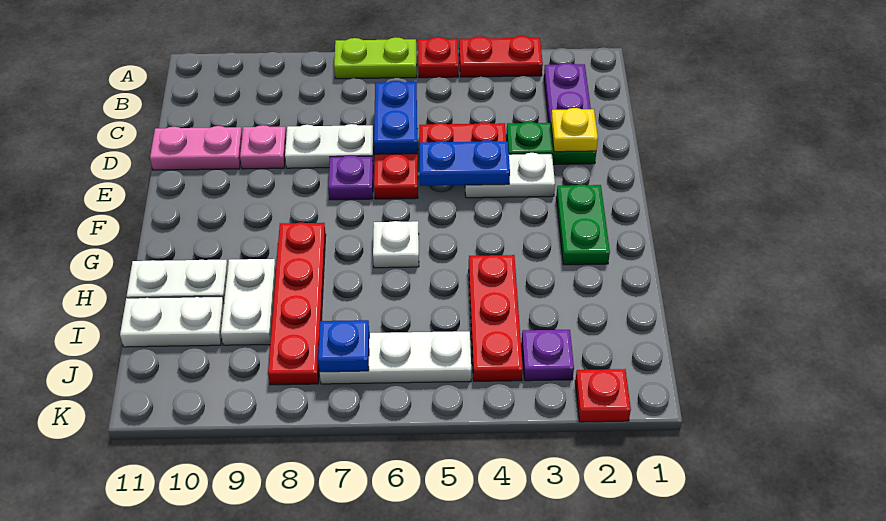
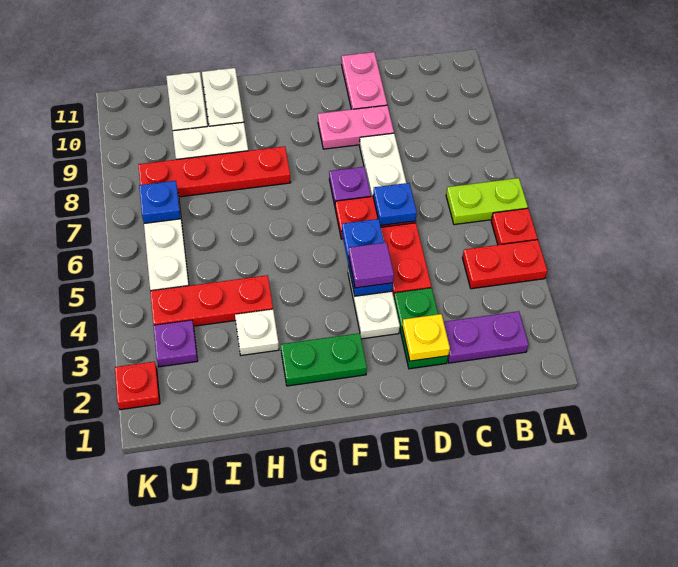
red plate A3:A4 level 1 -> red plate A4:B4 level 1
lime plate A6:A7 level 1 -> lime plate A6:B6 level 1
blue plate C6:D6 level 2 -> blue plate D6 level 2
pink plate D9 level 1 -> pink plate D9:E9 level 1
none -> purple tile E4 level 3
white plate G6 level 1 -> white plate H3 level 1

